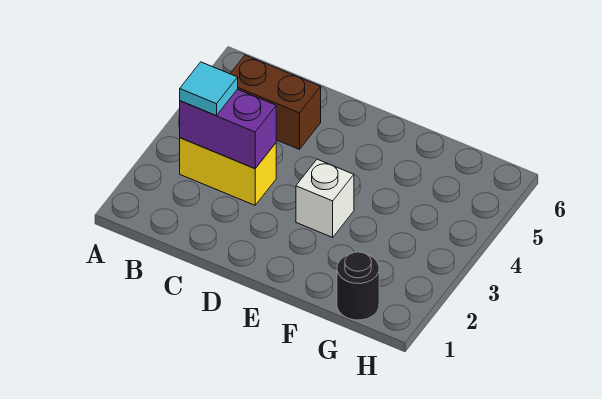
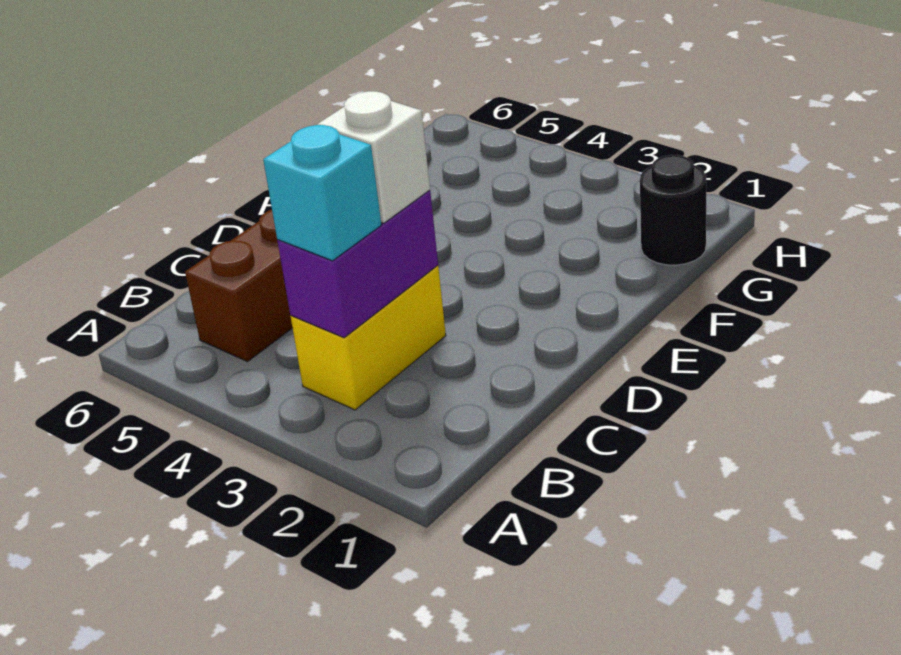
cyan tile B3 level 3 -> cyan brick B3 level 3
white brick E3 level 1 -> white brick C3 level 3

